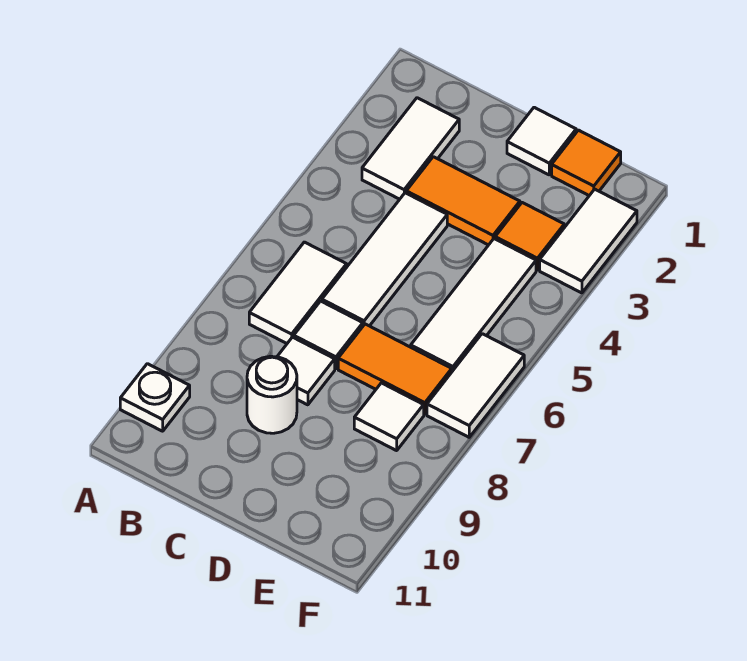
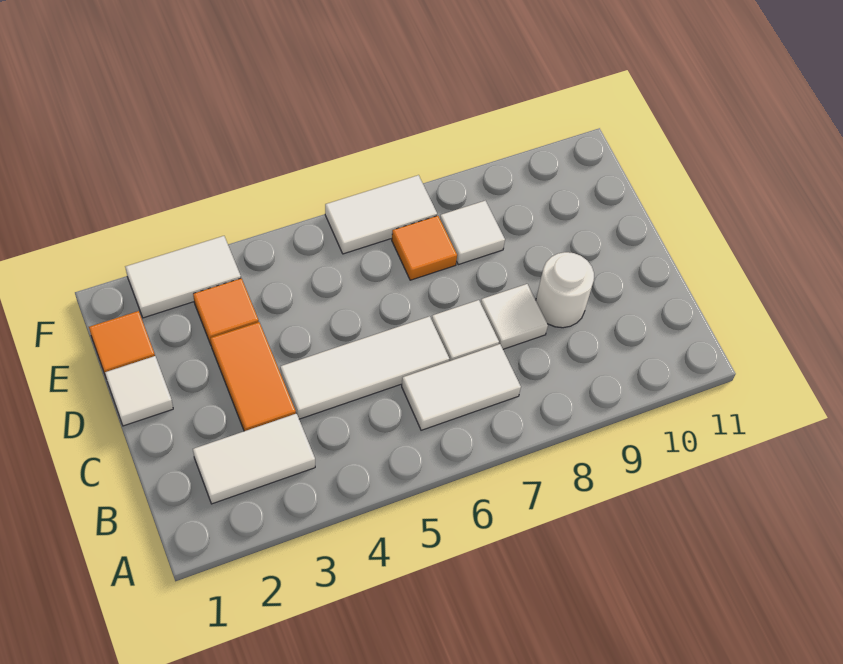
white plate A10 level 1 -> none
orange tile D7:E7 level 1 -> orange tile E7 level 1
white tile E4:E6 level 1 -> none

